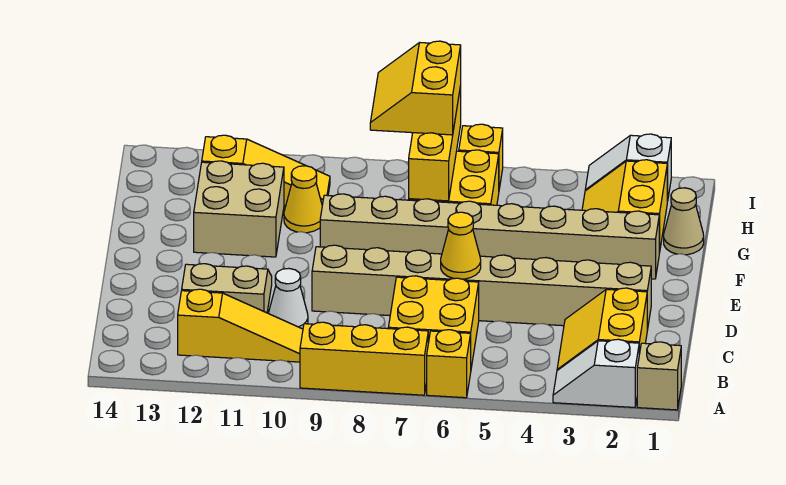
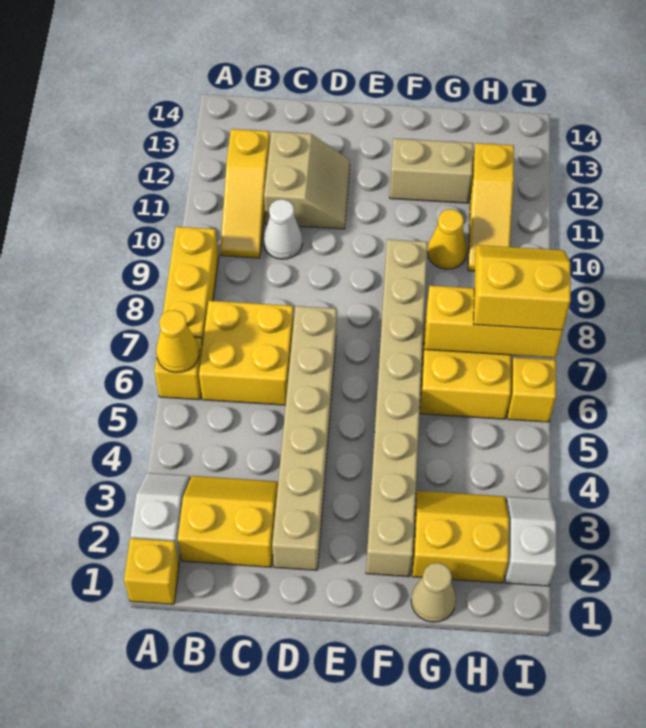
tan brick A1 level 1 -> yellow brick A1 level 1
tan brick D2:D9 level 1 -> tan brick D2:D7 level 1
yellow cone D6 level 2 -> yellow cone A6 level 2
tan brick F11:G12 level 1 -> tan brick F12:G12 level 1

